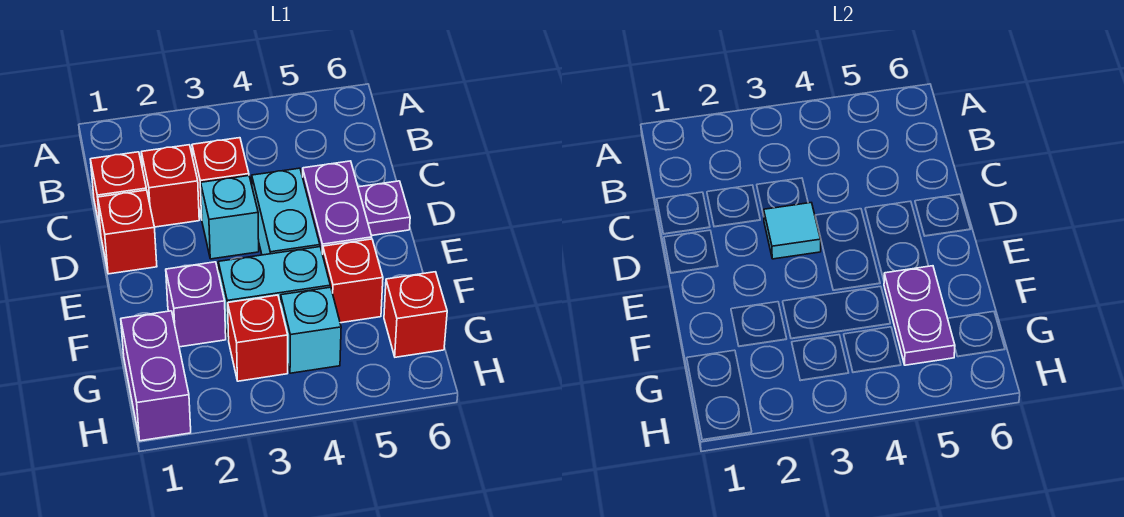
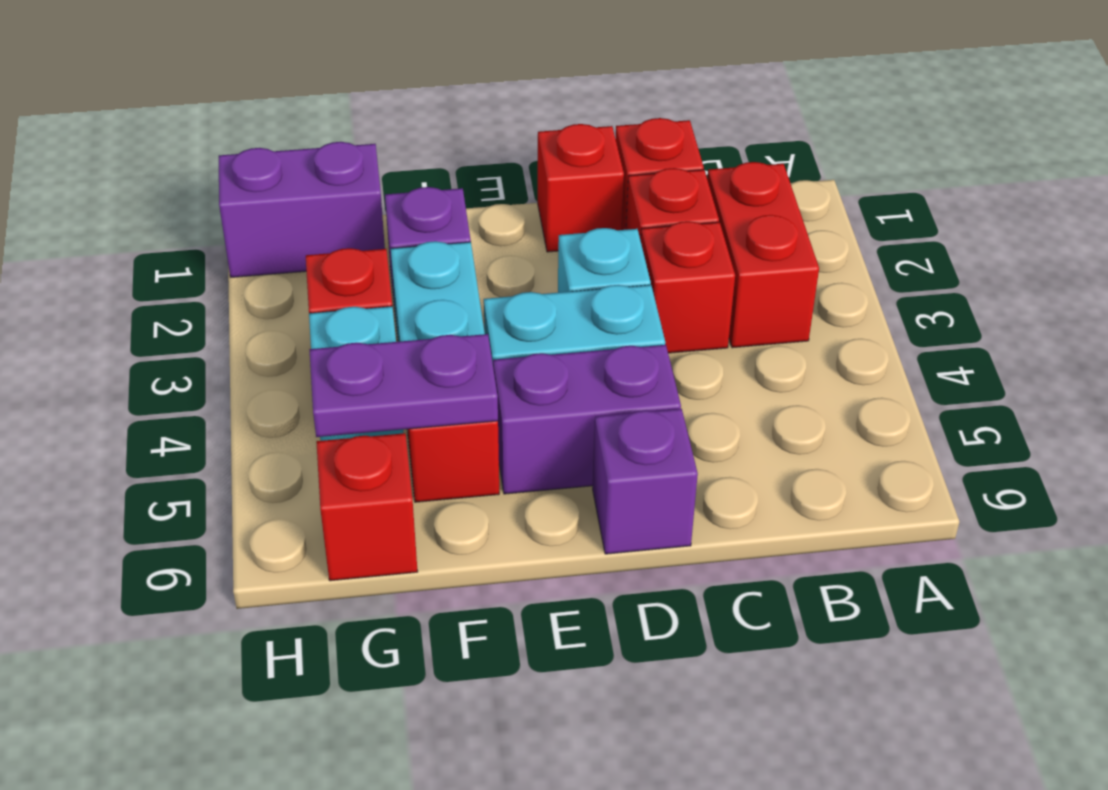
none -> red brick B2:B3 level 1
cyan tile D3 level 2 -> none
purple plate D6 level 1 -> purple brick D6 level 1

